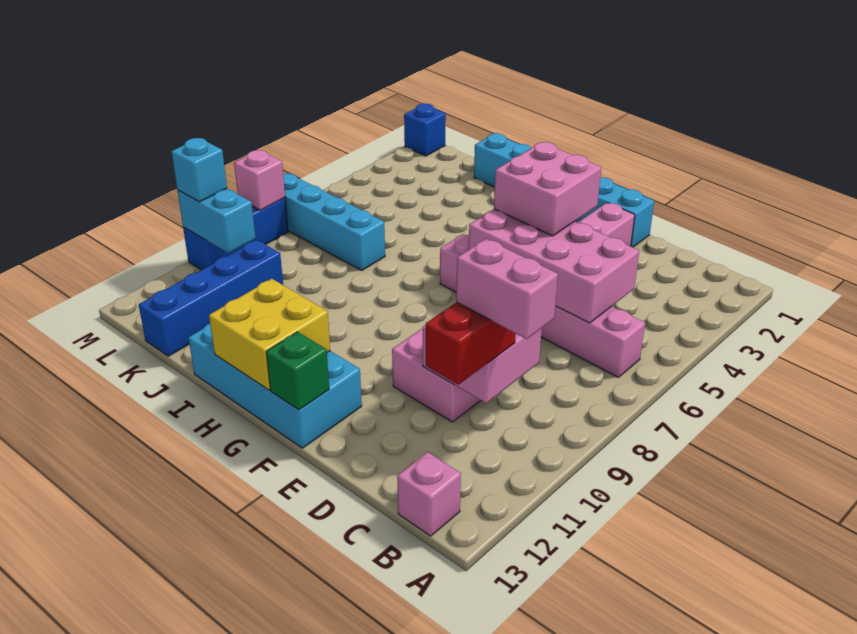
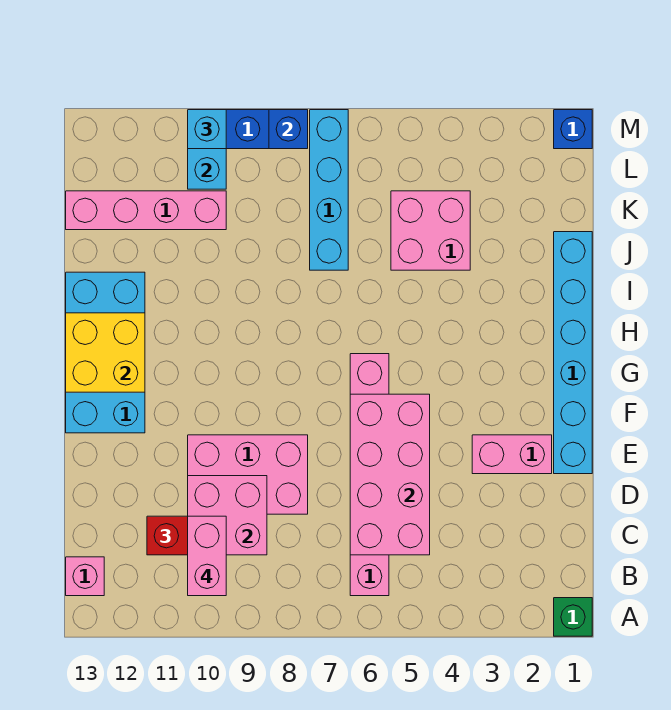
pink brick E4:F5 level 3 -> pink brick J4:K5 level 1
green brick F13 level 2 -> green brick A1 level 1
blue brick K10:K13 level 1 -> pink brick K10:K13 level 1
pink brick M8 level 2 -> blue brick M8 level 2

